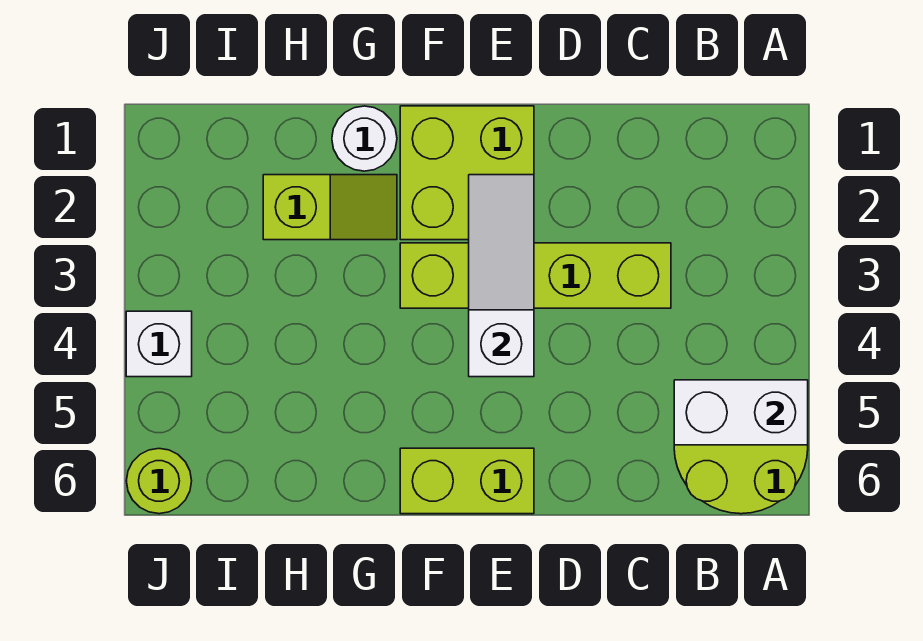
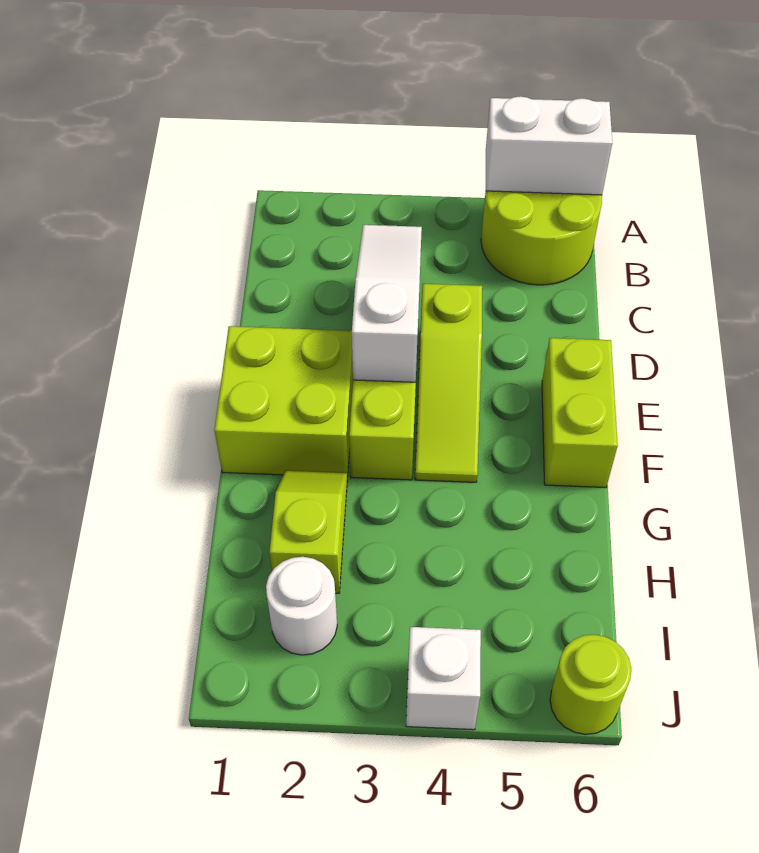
white brick A5:B5 level 2 -> white brick A5:A6 level 2
none -> lime slope D4:F4 level 1 top D
white slope E2:E4 level 2 top 4 -> white slope C3:E3 level 2 top E
white round brick G1 level 1 -> white round brick I2 level 1

